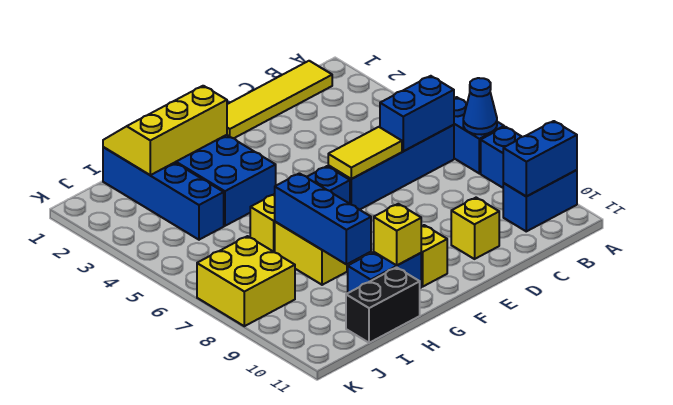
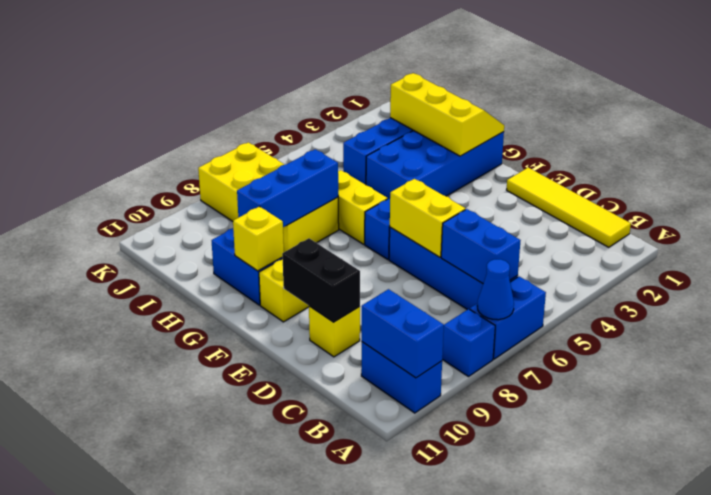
yellow tile D6:E6 level 2 -> yellow brick D6:E6 level 2
black brick H11:I11 level 1 -> black brick D10:E10 level 2

